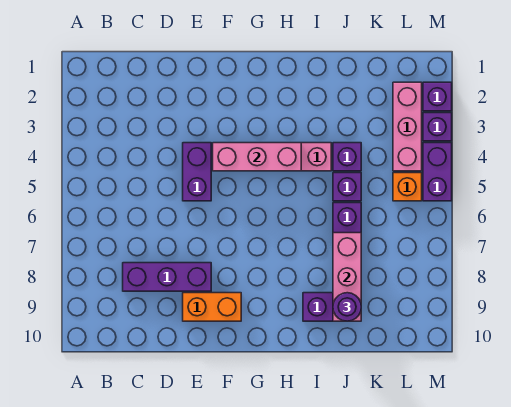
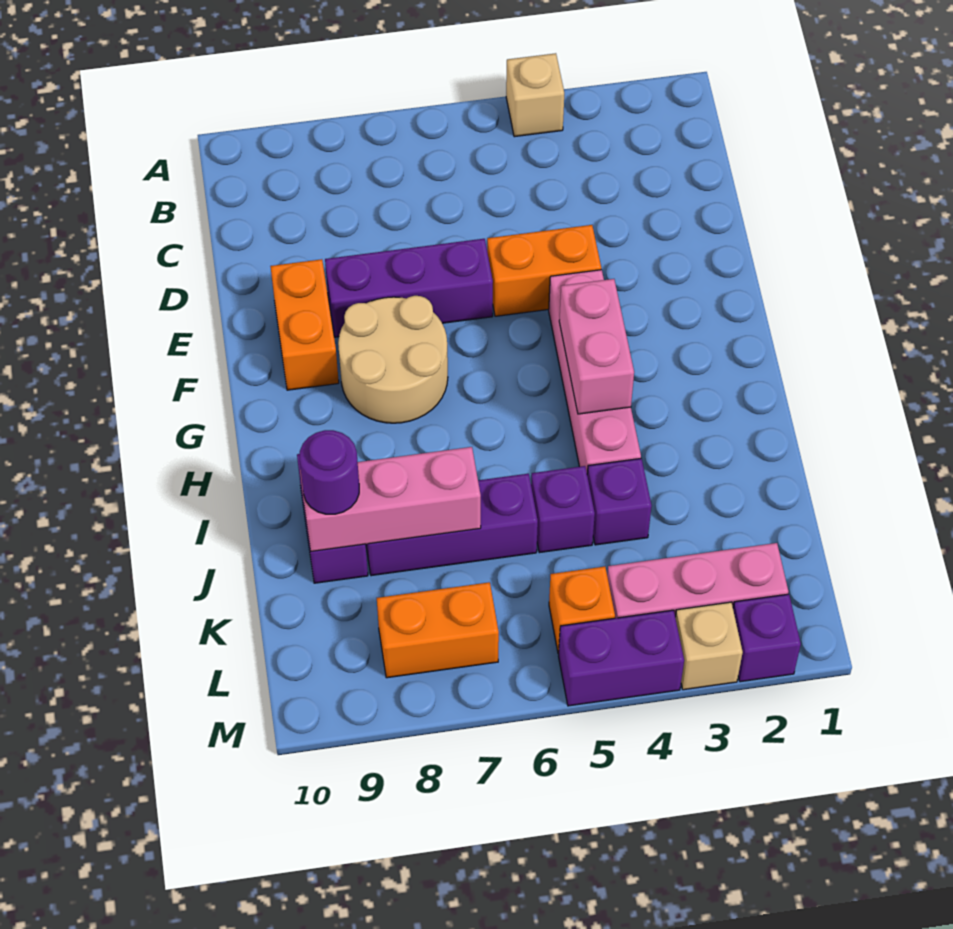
none -> tan brick A4 level 1
purple brick C8:E8 level 1 -> purple brick E6:E8 level 1
purple brick E4:E5 level 1 -> orange brick E4:E5 level 1
pink brick F4:H4 level 2 -> pink brick G4:H4 level 2
none -> tan round brick F7:G8 level 1
none -> orange brick L7:L8 level 1
purple brick M3 level 1 -> tan brick M3 level 1

